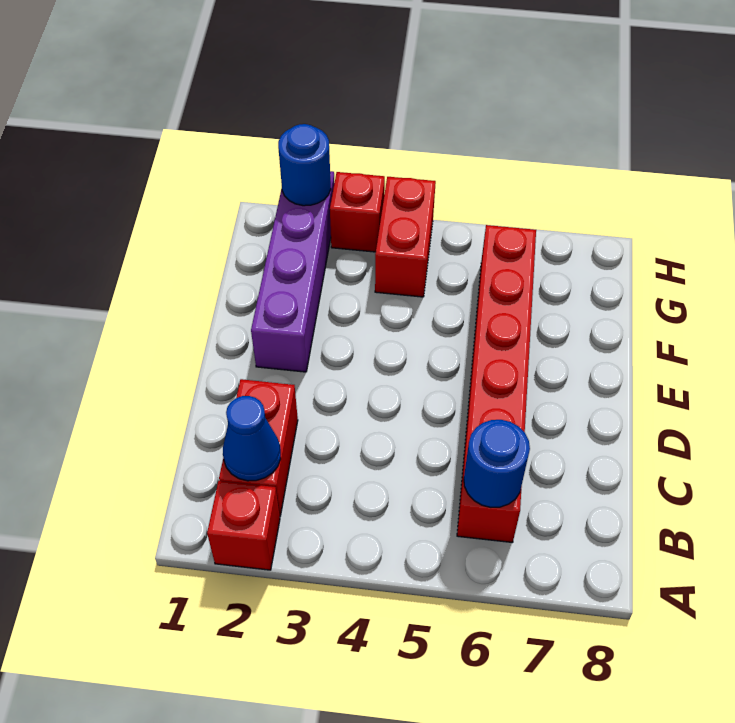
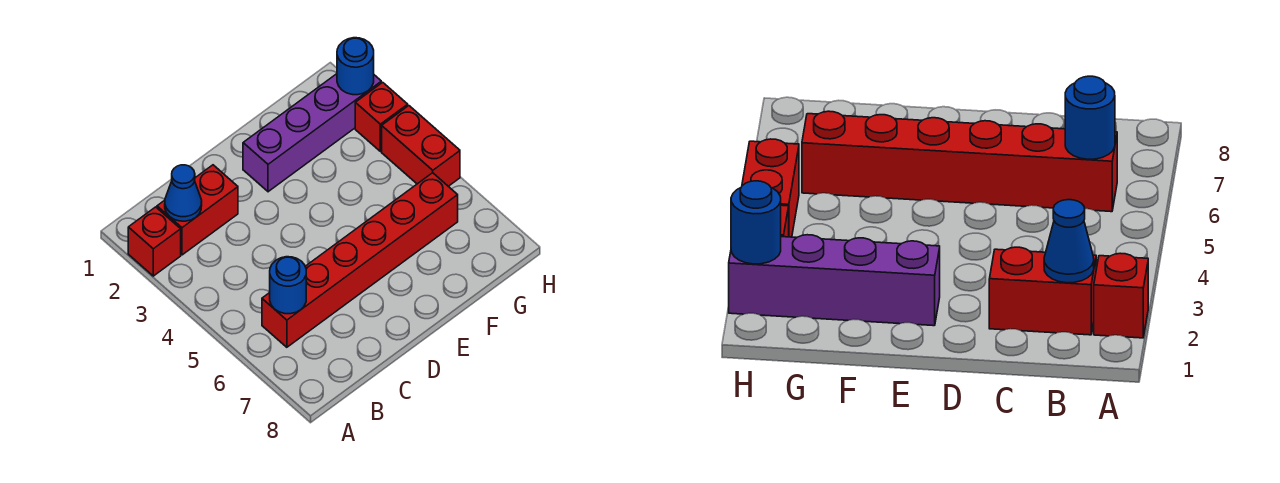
red brick G4:H4 level 1 -> red brick H4:H5 level 1

